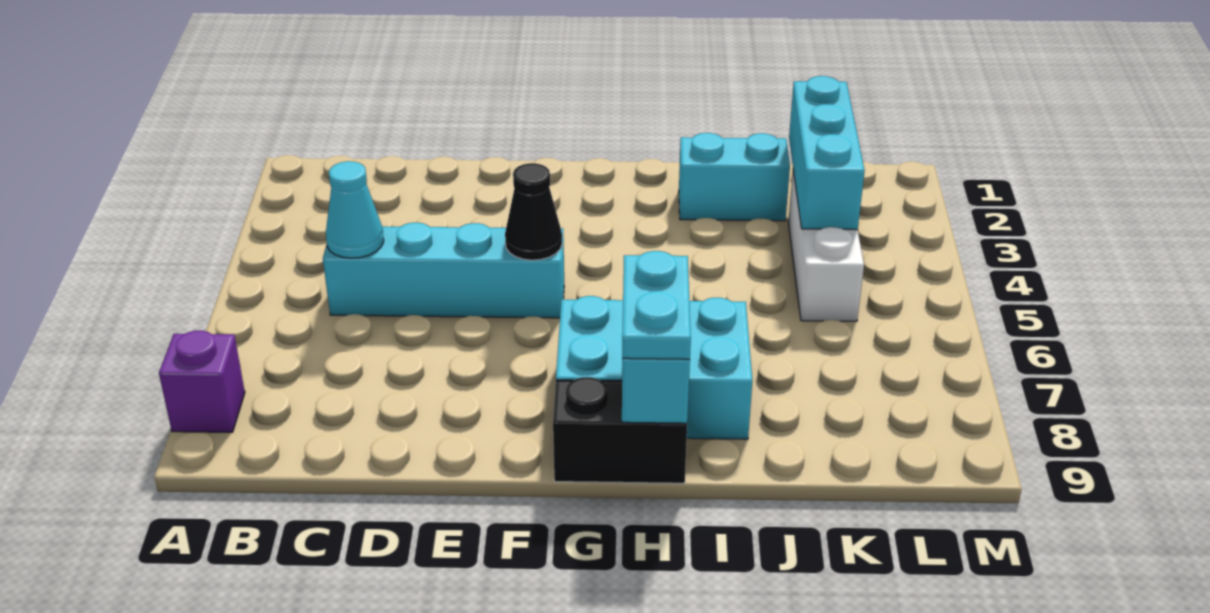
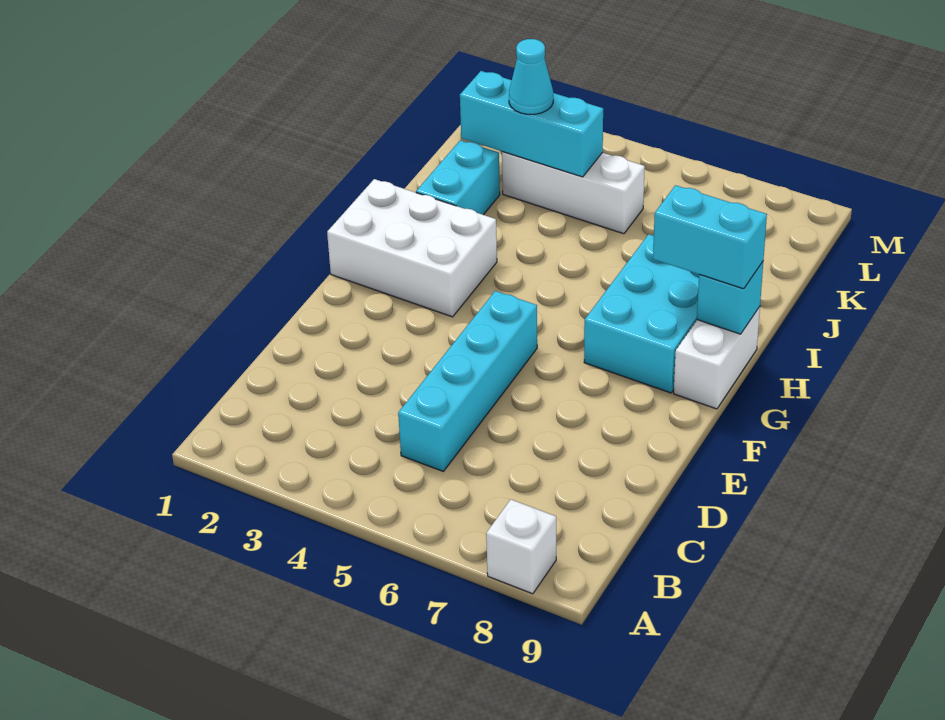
purple brick A8 level 1 -> white brick A8 level 1
cyan cone C5 level 2 -> cyan cone K3 level 3
black cone F5 level 2 -> none
none -> white brick G1:H3 level 1
black brick G9:H9 level 1 -> white brick G9:H9 level 1
cyan plate H8:H9 level 3 -> cyan brick H8:H9 level 3

